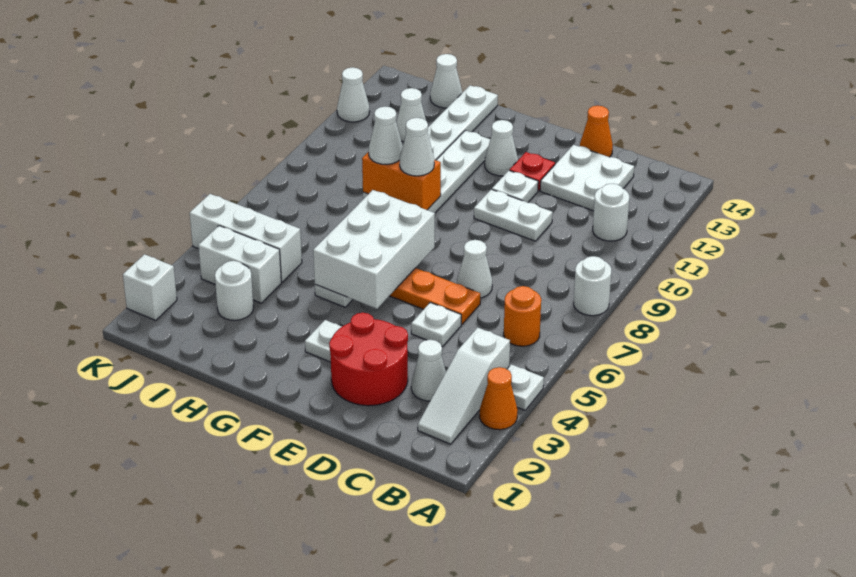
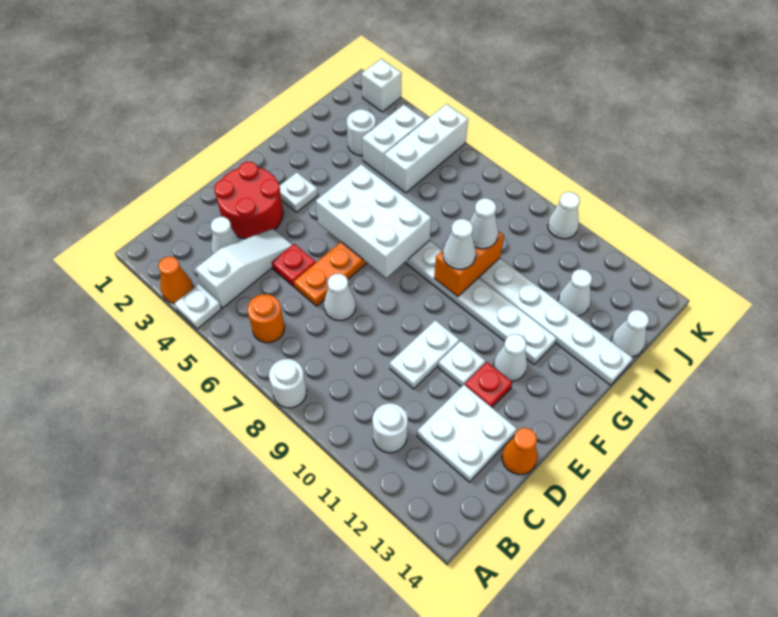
white slope B2:B4 level 1 top 4 -> white slope B4:D4 level 1 top B
white plate D5 level 1 -> red plate D5 level 1
white cone K12 level 1 -> white cone K10 level 1

